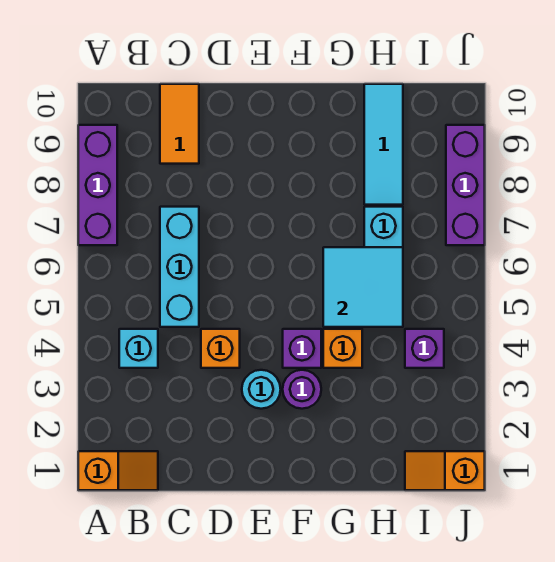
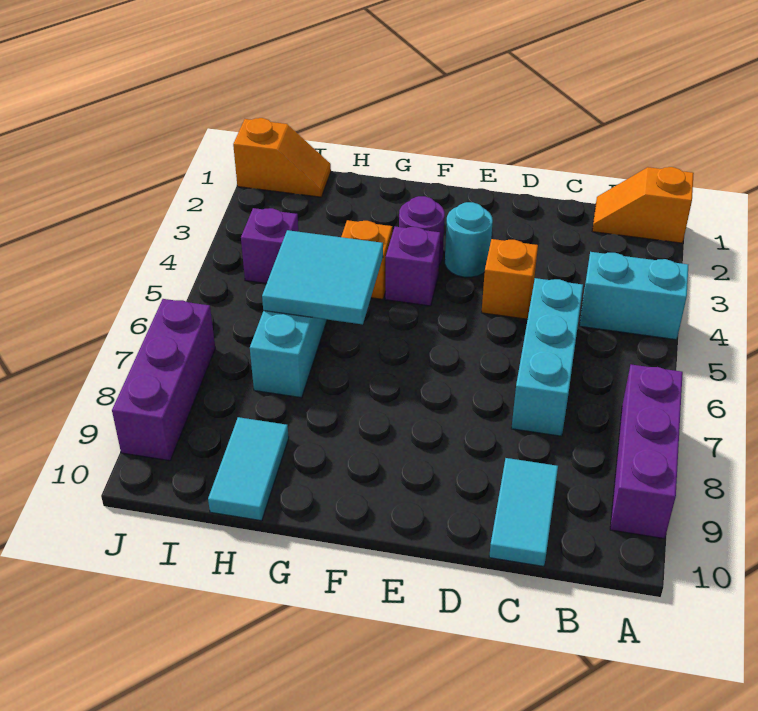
cyan brick B4 level 1 -> cyan brick A4:B4 level 1
orange tile C9:C10 level 1 -> cyan tile C9:C10 level 1
cyan tile H8:H10 level 1 -> cyan tile H9:H10 level 1

